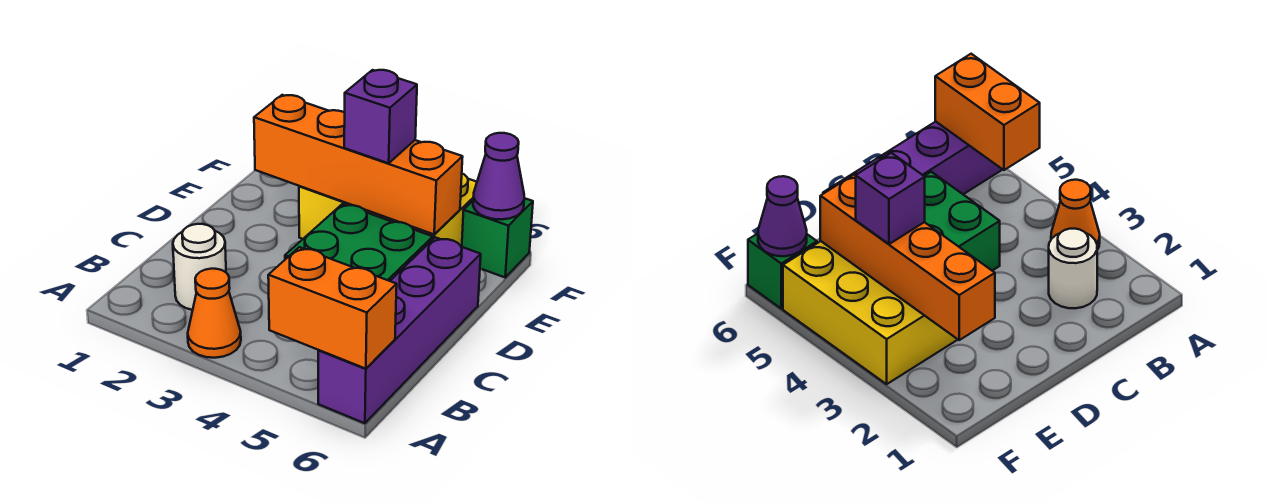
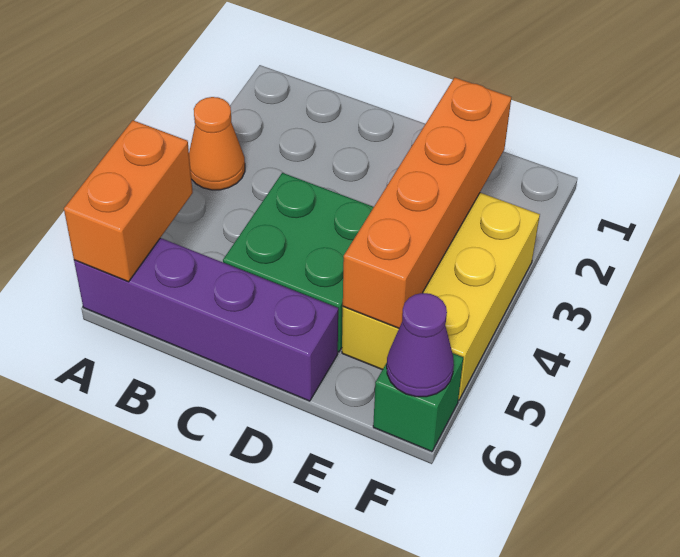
white round brick B2 level 1 -> none
purple brick E4 level 3 -> none

